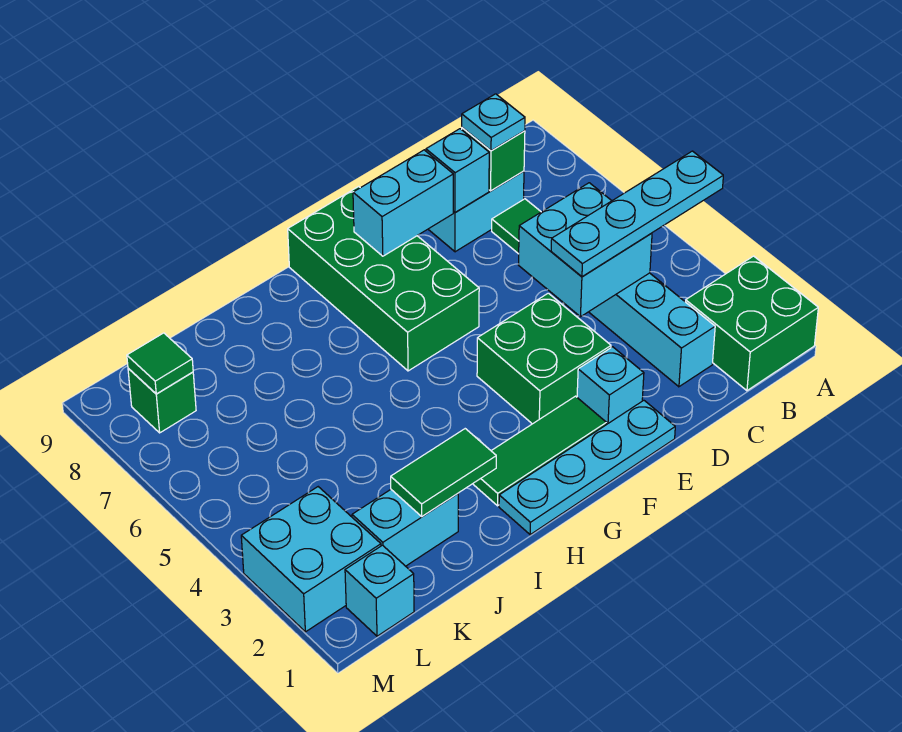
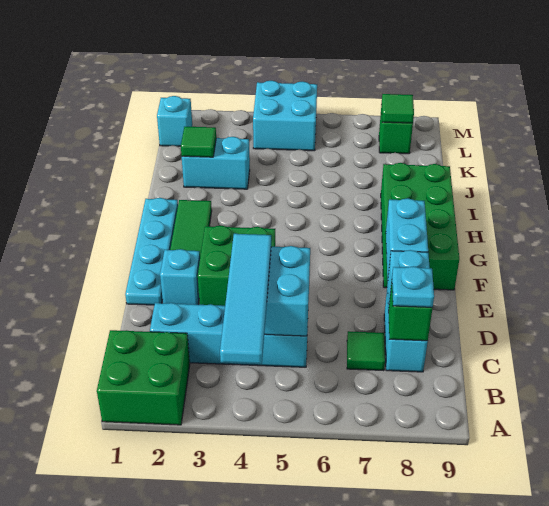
cyan plate A4:D4 level 3 -> cyan tile A4:D4 level 3
green brick F6:G9 level 1 -> green brick F8:I9 level 1
green tile I2:J2 level 2 -> green tile J2 level 2
cyan brick J2:K2 level 1 -> cyan brick J2:J3 level 1
cyan brick L2:M3 level 1 -> cyan brick L4:M5 level 1

